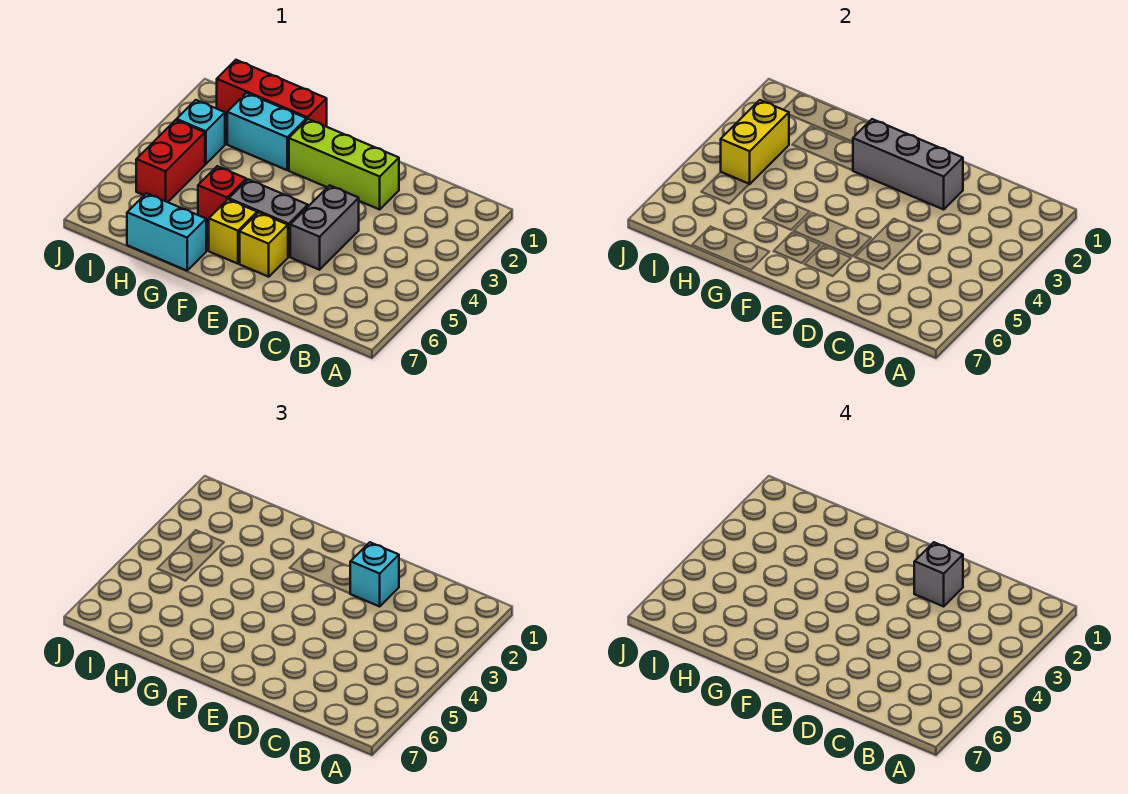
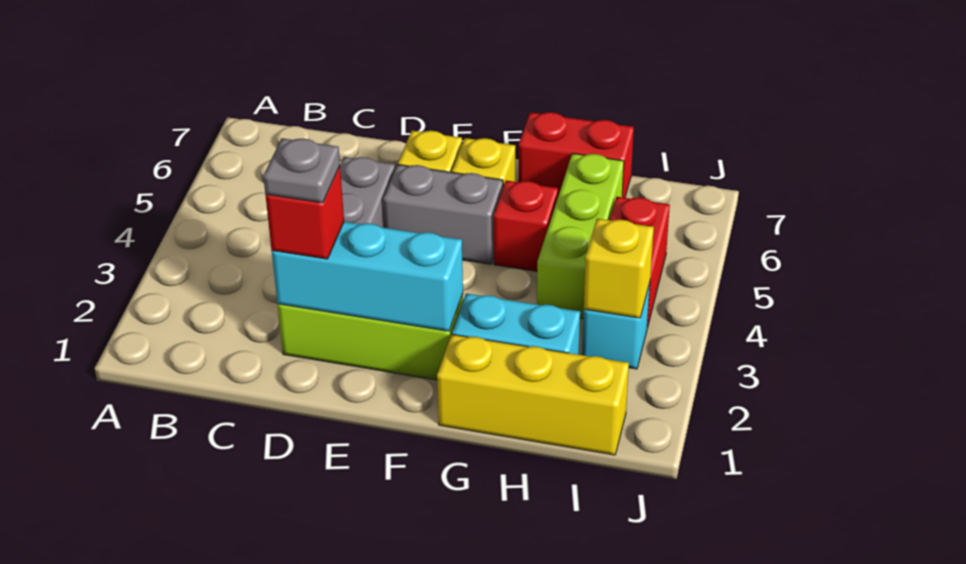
grey brick D2:F2 level 2 -> cyan brick D2:F2 level 2
cyan brick D2 level 3 -> red brick D2 level 3
grey brick D2 level 4 -> grey plate D2 level 4
red brick G1:I1 level 1 -> yellow brick G1:I1 level 1
cyan brick G7:H7 level 1 -> red brick G7:H7 level 1
none -> lime brick H4:H6 level 1
yellow brick I3:I4 level 2 -> yellow brick I3 level 2

